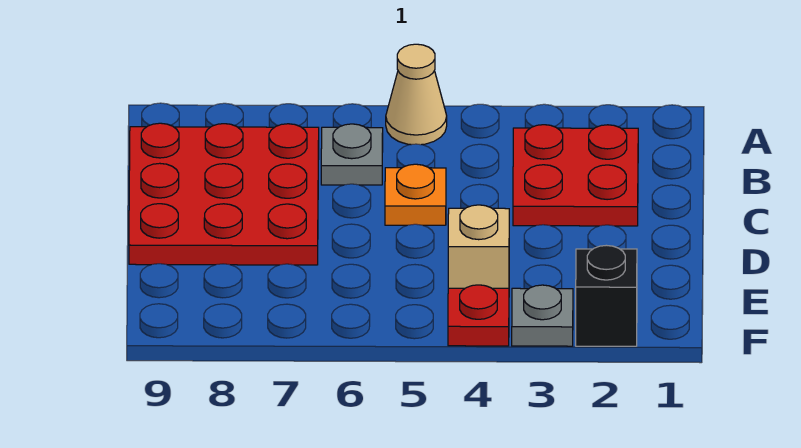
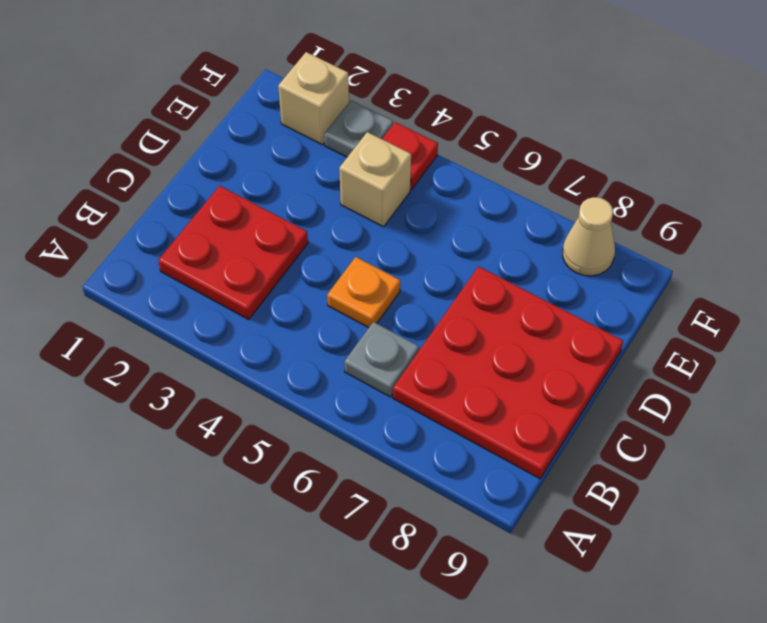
tan cone A5 level 1 -> tan cone F8 level 1
black brick F2 level 1 -> tan brick F2 level 1

